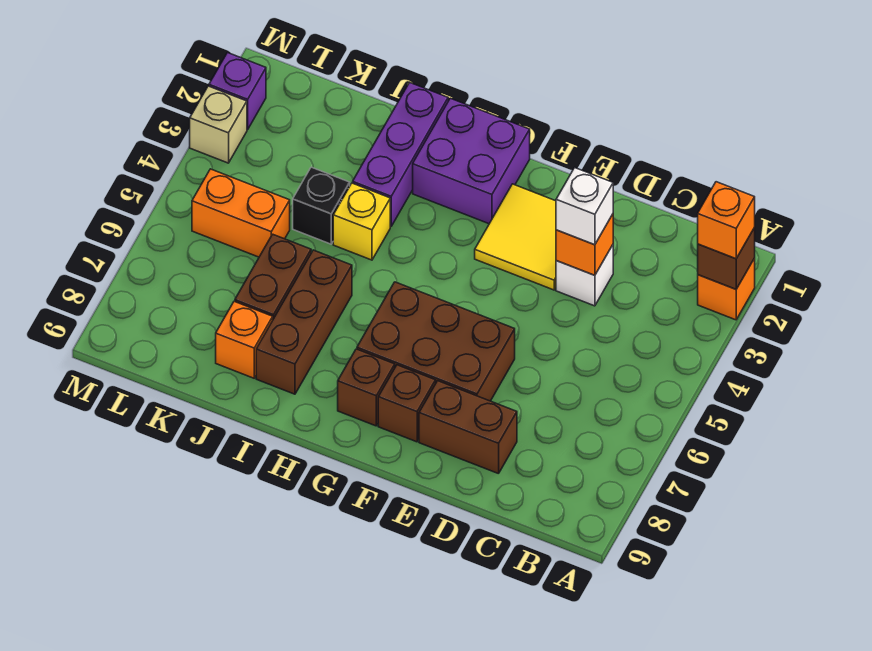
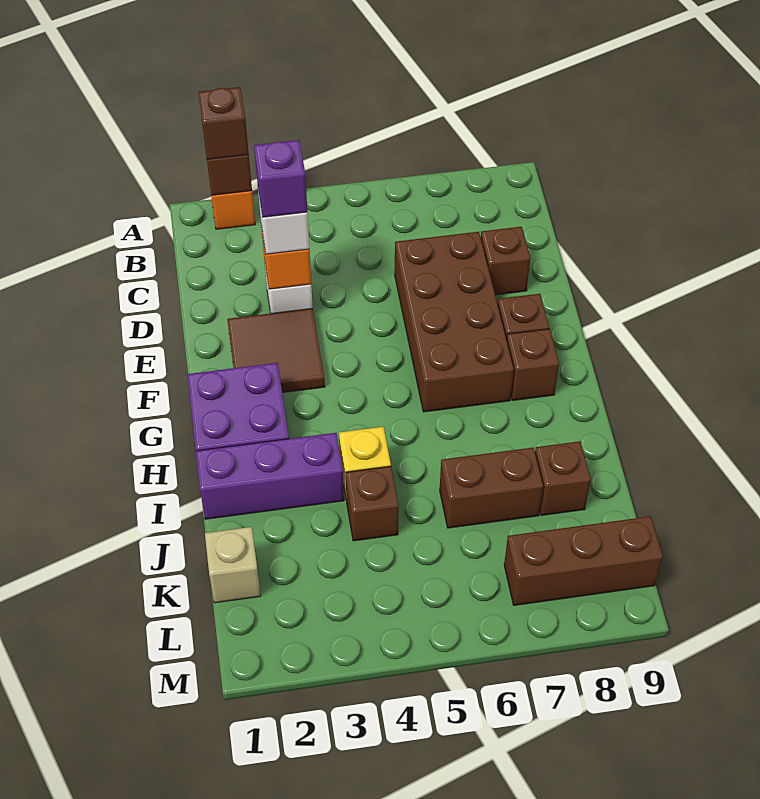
orange brick A2 level 3 -> brown brick A2 level 3
brown brick D8:E8 level 1 -> brown brick D8 level 1
yellow tile E2:F3 level 1 -> brown tile E2:F3 level 1
brown brick E6:G7 level 1 -> brown brick D6:G7 level 1
brown brick I6:I8 level 1 -> brown brick L7:L9 level 1
black brick J4 level 1 -> brown brick J4 level 1
orange brick J8 level 1 -> brown brick J8 level 1
orange brick K5:L5 level 1 -> none
purple brick M2 level 1 -> purple brick D3 level 4
tan brick M3 level 1 -> tan brick K1 level 1

